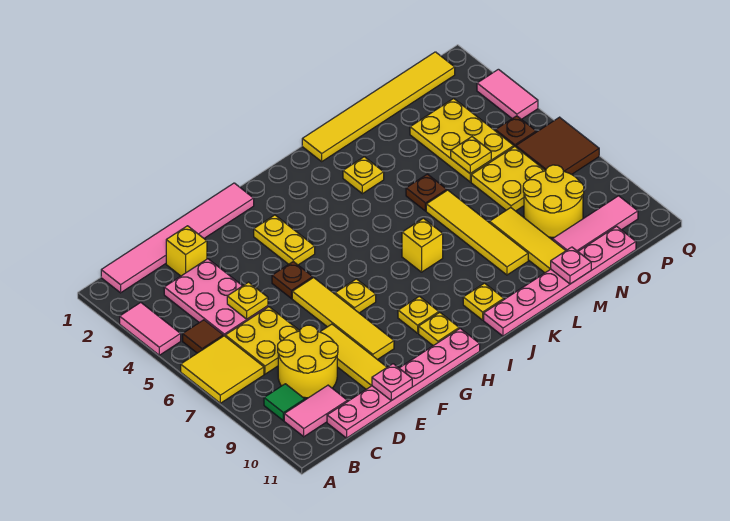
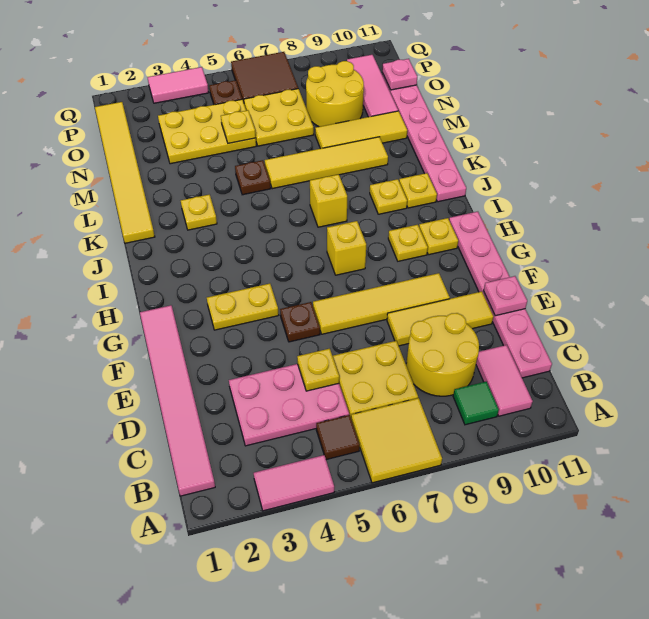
yellow brick D2 level 1 -> yellow brick H7 level 1
yellow plate G7 level 1 -> yellow plate J9 level 1
pink plate M11 level 2 -> pink plate O11 level 2

